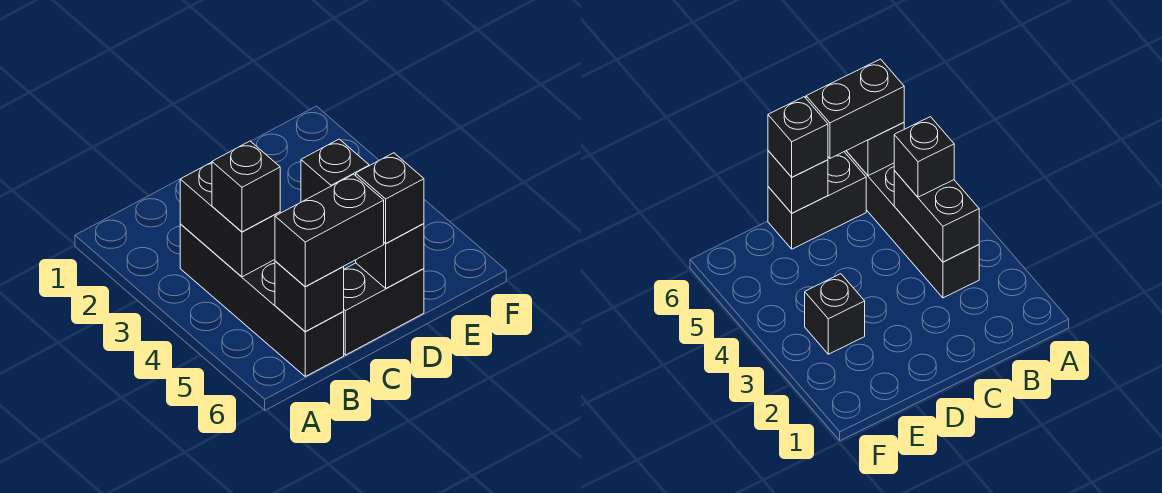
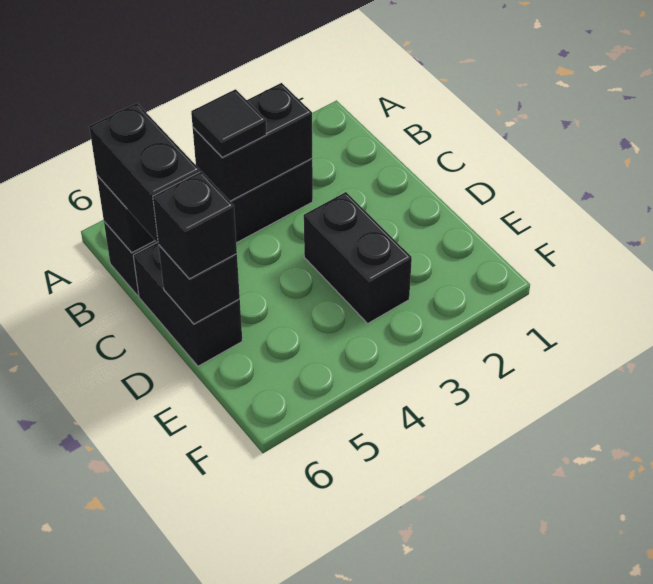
black brick B4 level 3 -> black tile B4 level 3
black brick E3 level 1 -> black brick D3:E3 level 1

